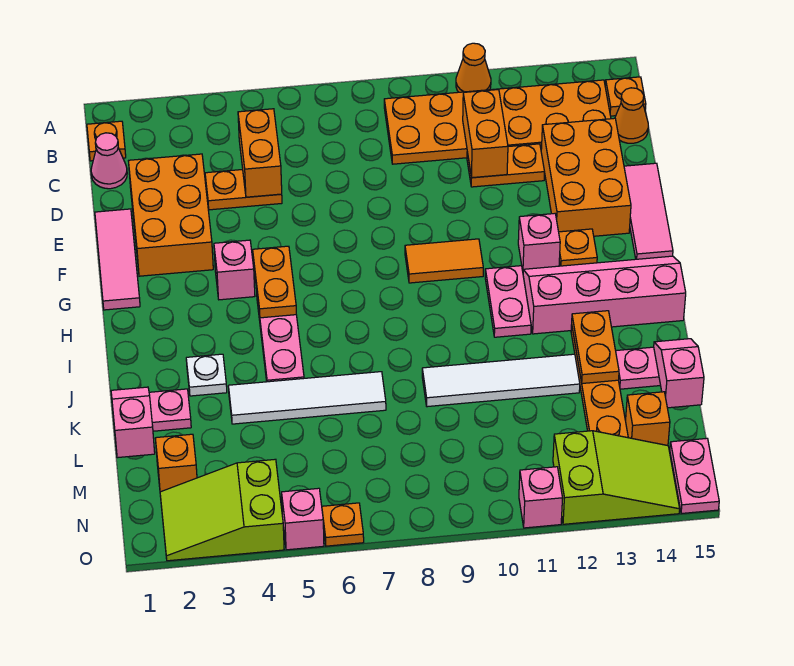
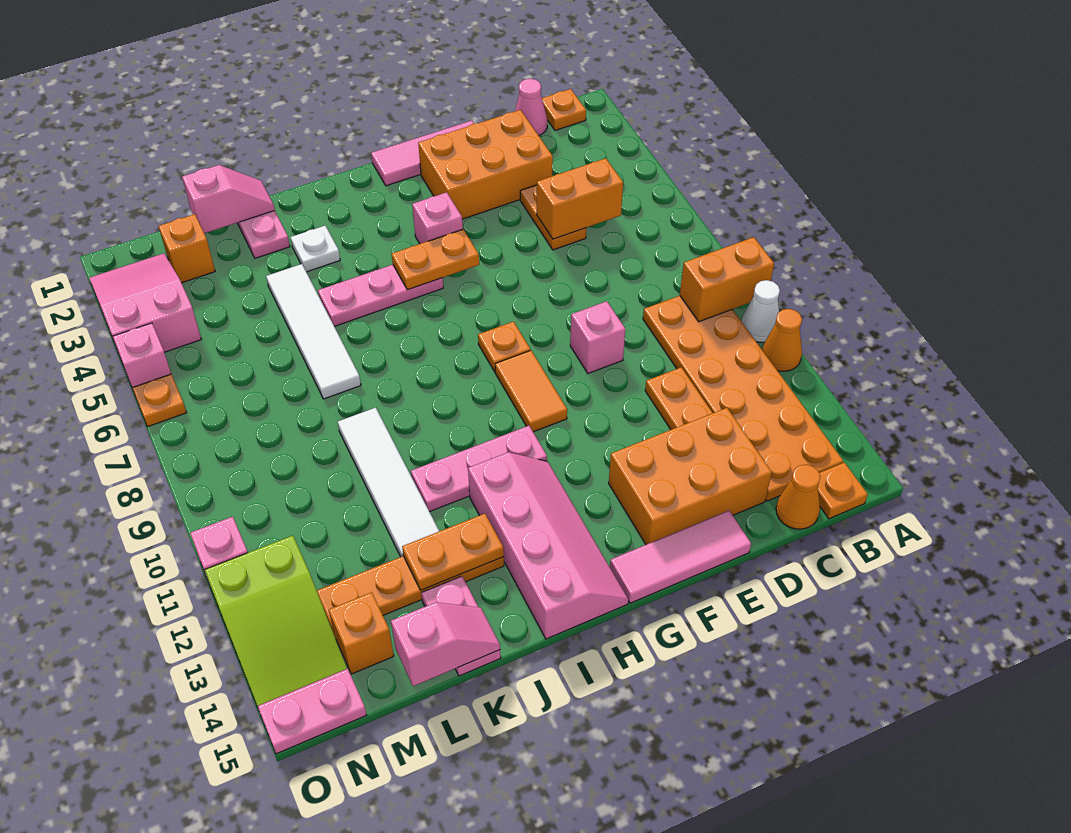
none -> white cone A10 level 1
orange brick C11:D11 level 2 -> orange brick A9:B9 level 2
pink brick G12 level 1 -> pink brick E9 level 1
orange plate G13 level 1 -> orange plate G8 level 1
pink plate H11:I11 level 1 -> pink plate H11:J11 level 1
lime slope N2:O4 level 1 top 4 -> pink slope N2:O4 level 1 top 4

